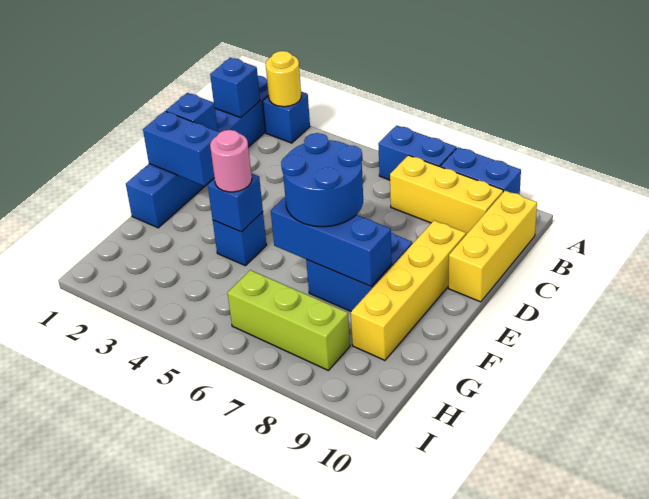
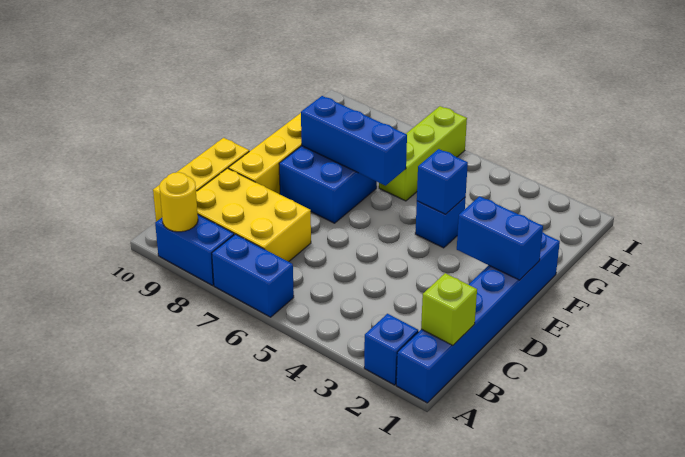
yellow round brick A2 level 2 -> yellow round brick A9 level 2
blue brick B1 level 2 -> lime brick B1 level 2
yellow brick B7:B9 level 1 -> yellow brick B7:C9 level 1
blue brick D1 level 2 -> none
blue round brick E6:F7 level 3 -> none
pink round brick F4 level 3 -> none
lime brick H6:H8 level 1 -> lime brick G6:I6 level 1

